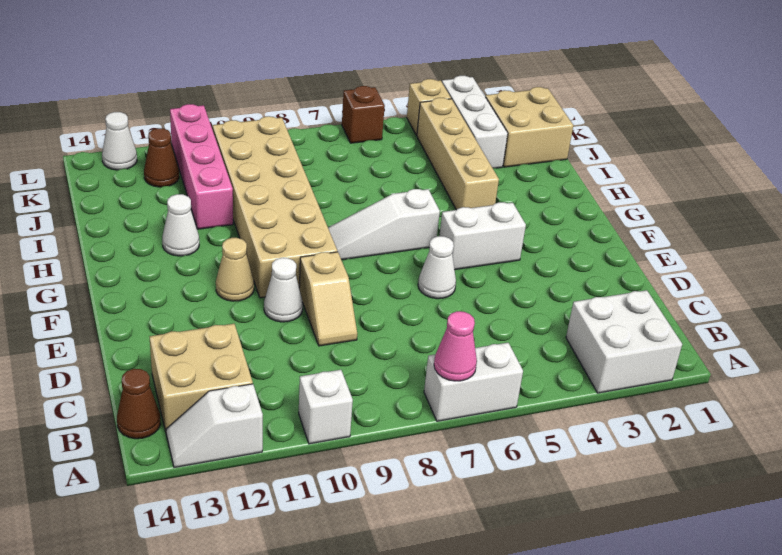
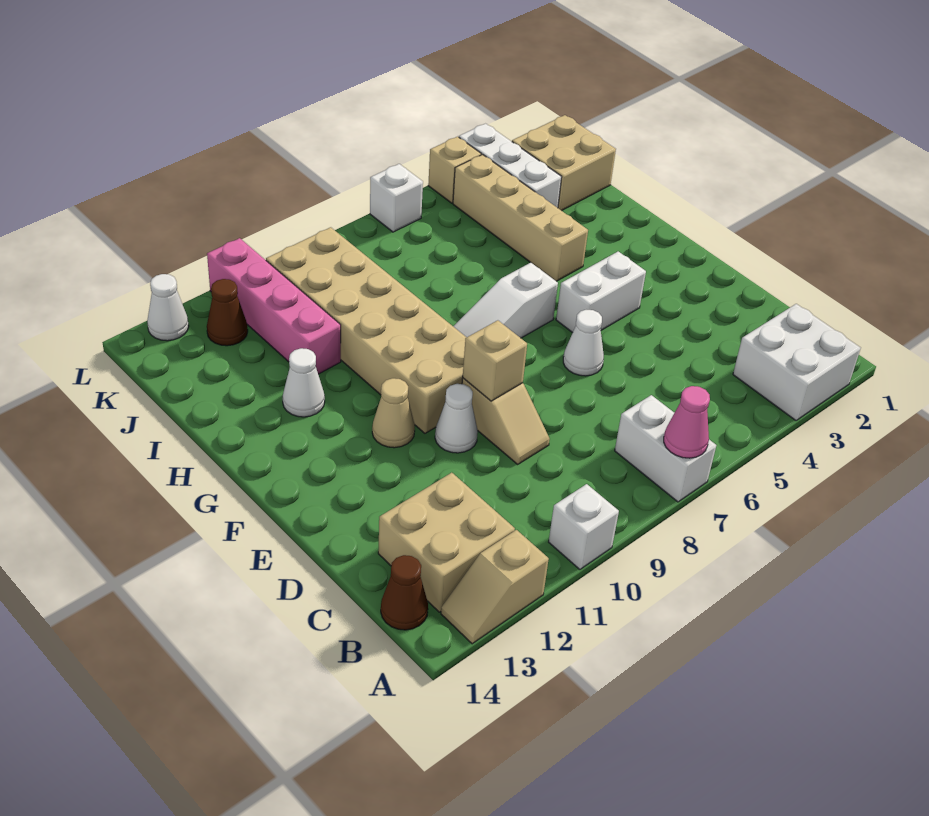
white brick A6:A7 level 1 -> white brick A7:B7 level 1
white slope A12:A13 level 1 top 12 -> tan slope A12:A13 level 1 top 12
none -> tan brick E9 level 2
brown brick L6 level 1 -> white brick L6 level 1

